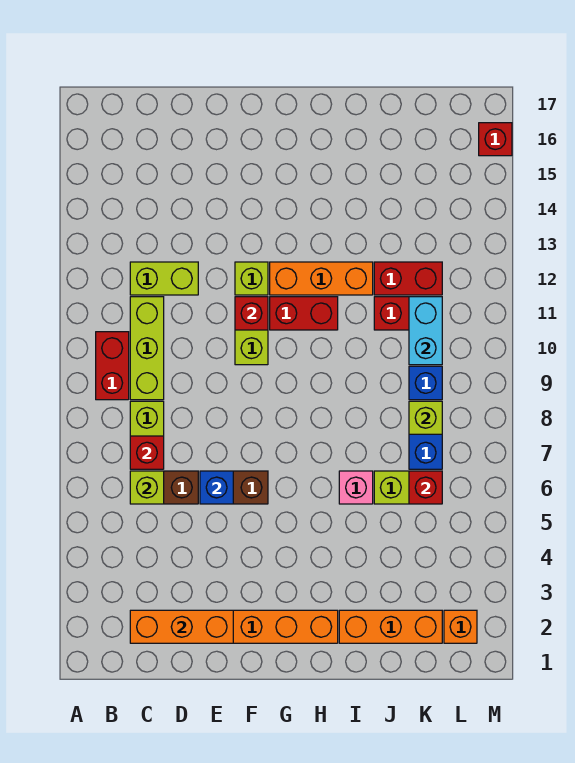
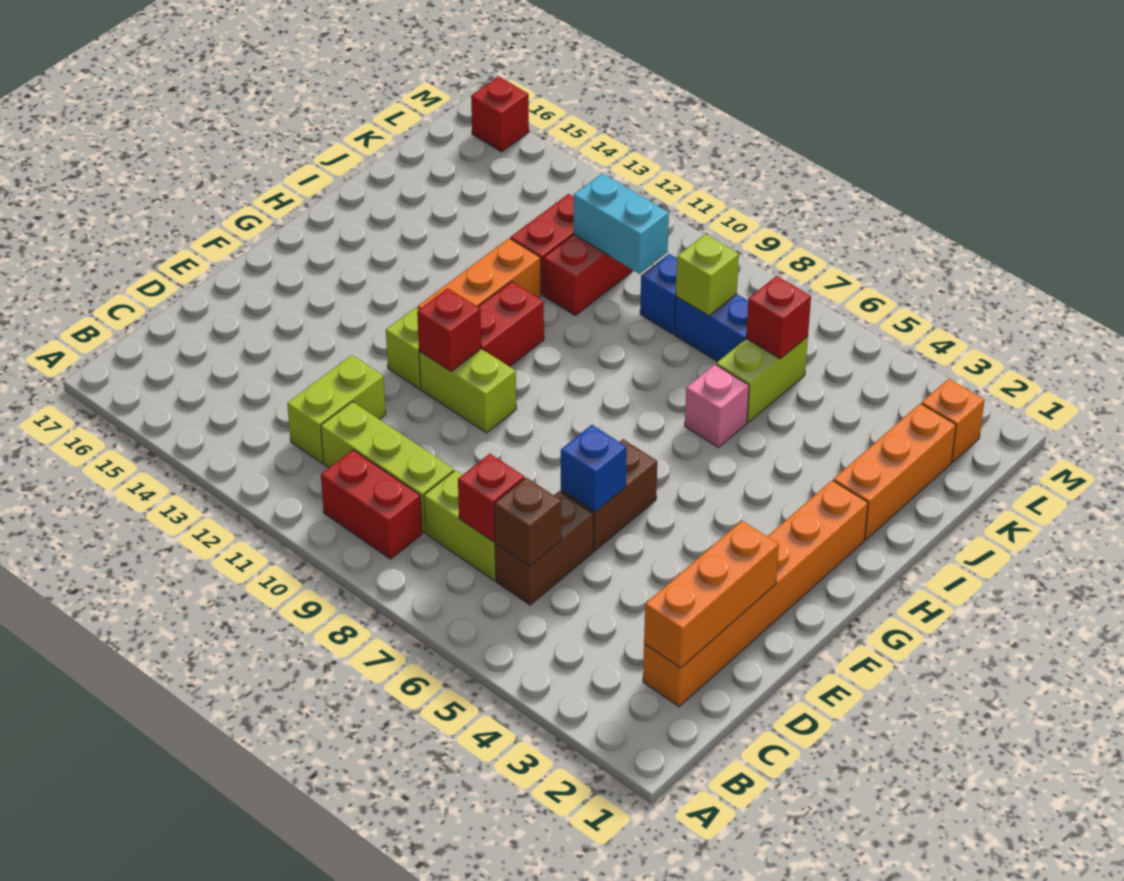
lime brick C6 level 2 -> brown brick C6 level 2

